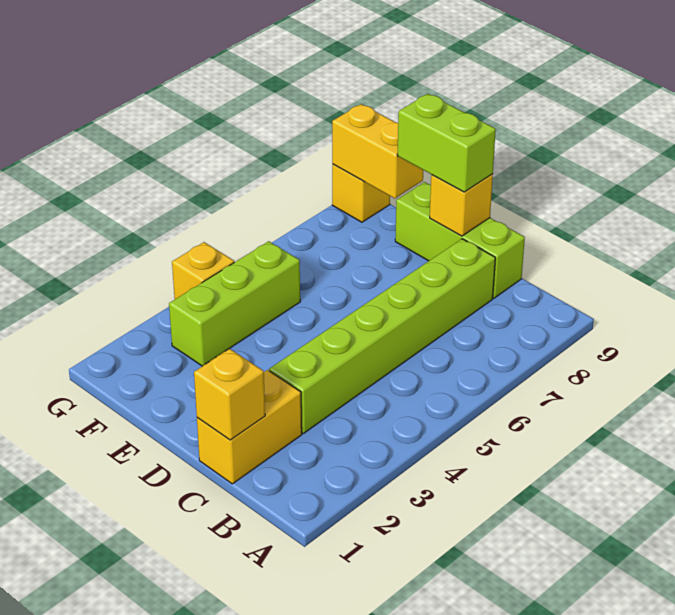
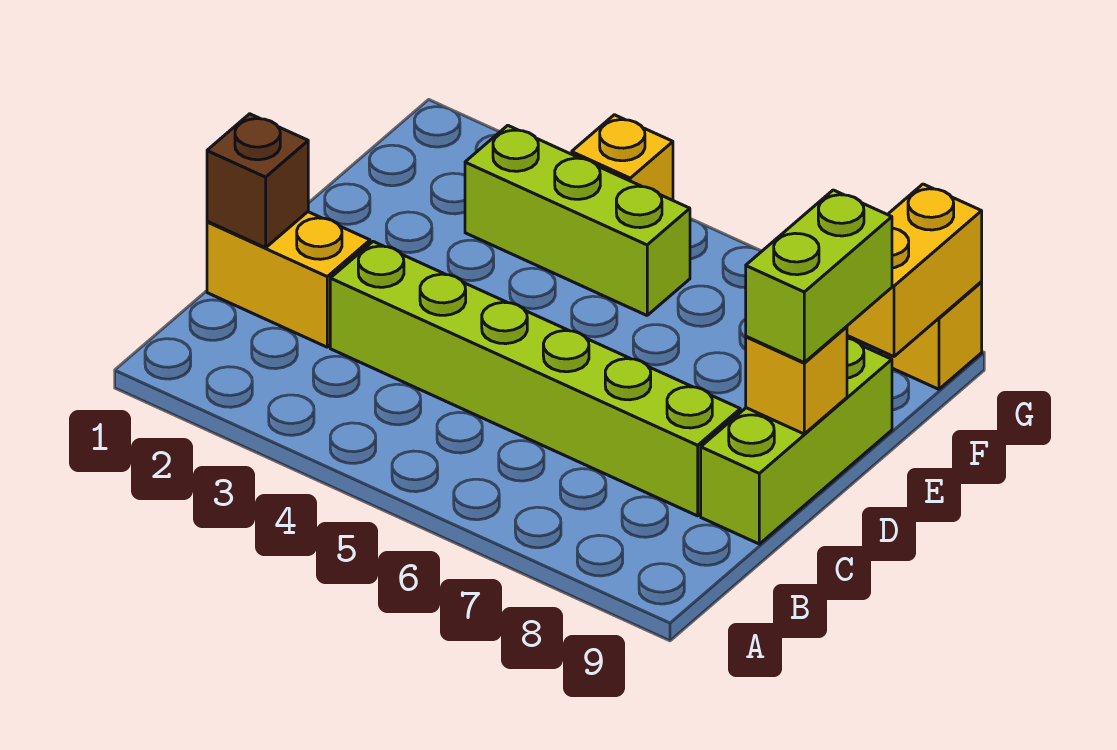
yellow brick C1 level 2 -> brown brick C1 level 2

